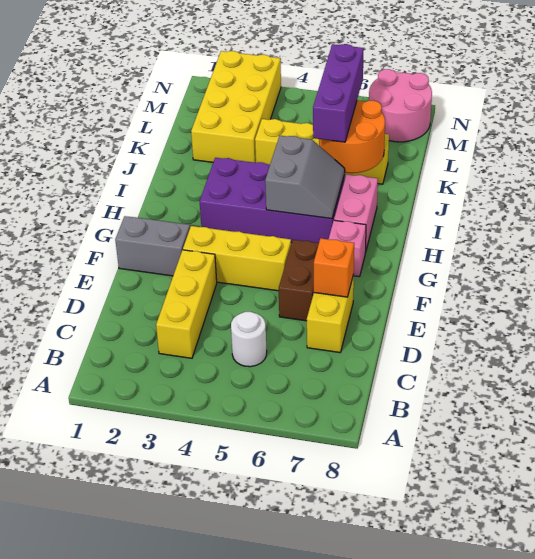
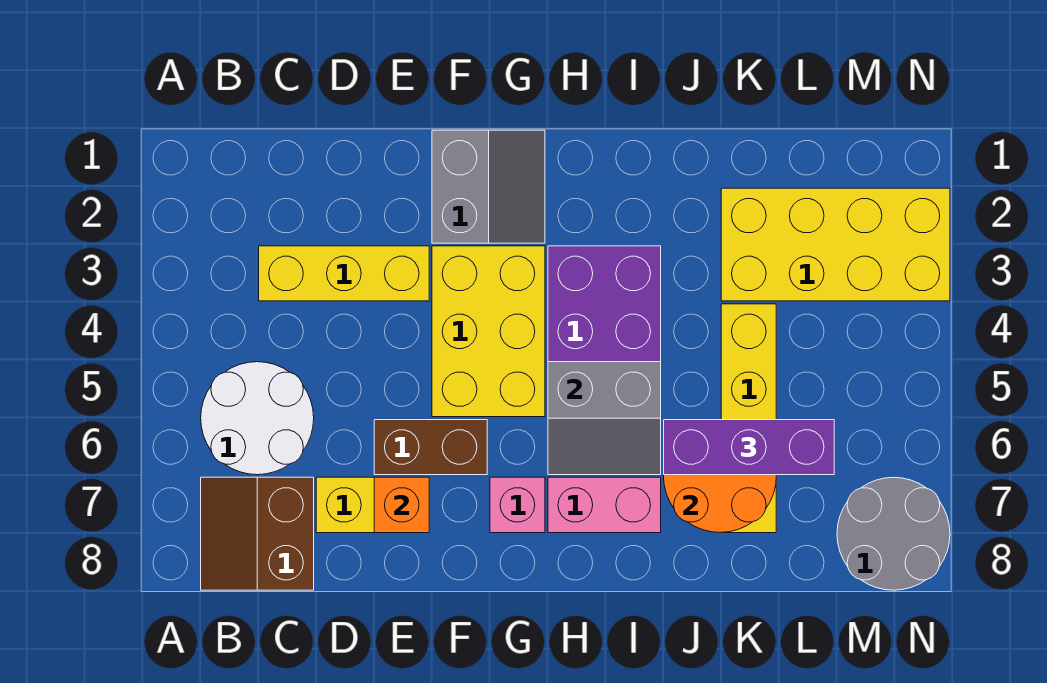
none -> brown slope B7:C8 level 1 top C
white round brick C5 level 1 -> white round brick B5:C6 level 1
yellow brick F3:F5 level 1 -> yellow brick F3:G5 level 1
pink round brick M7:N8 level 1 -> grey round brick M7:N8 level 1

